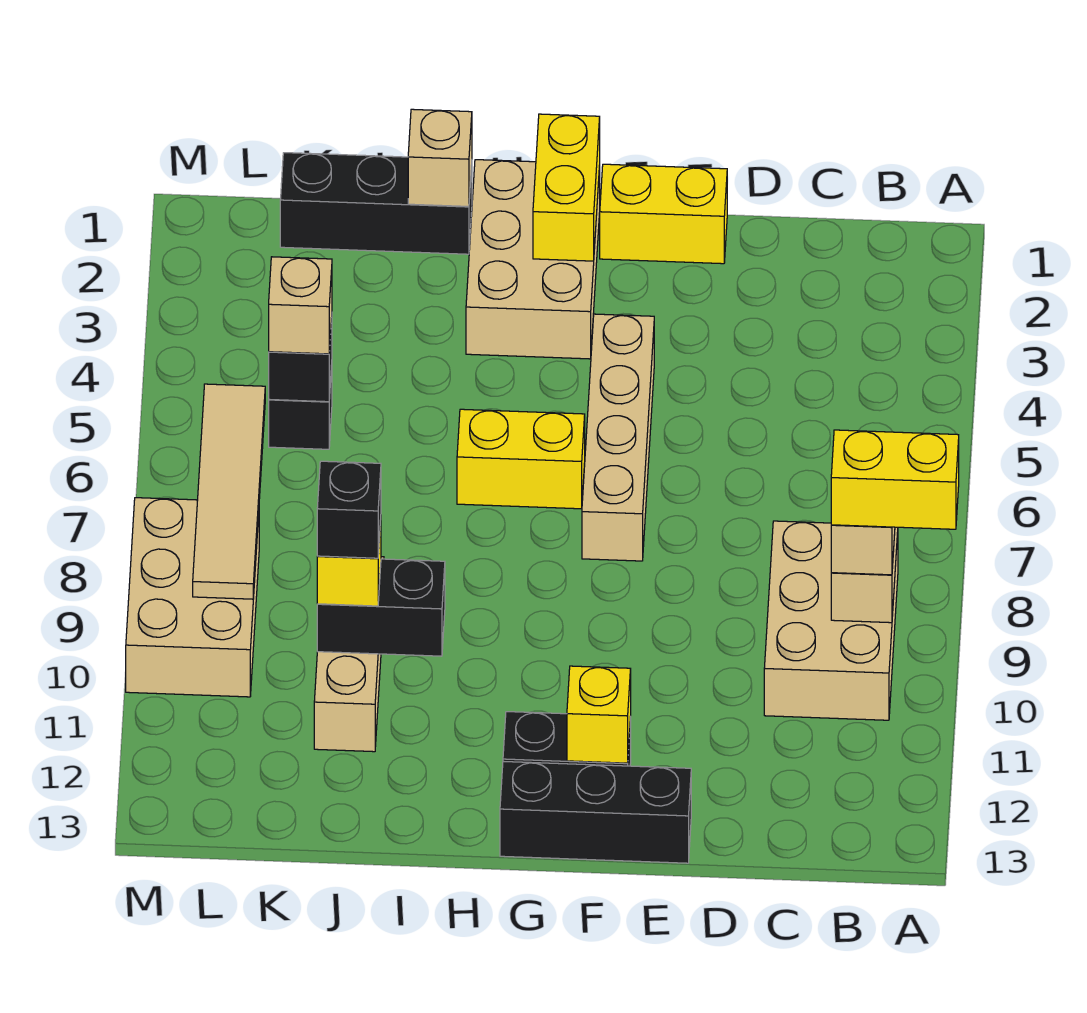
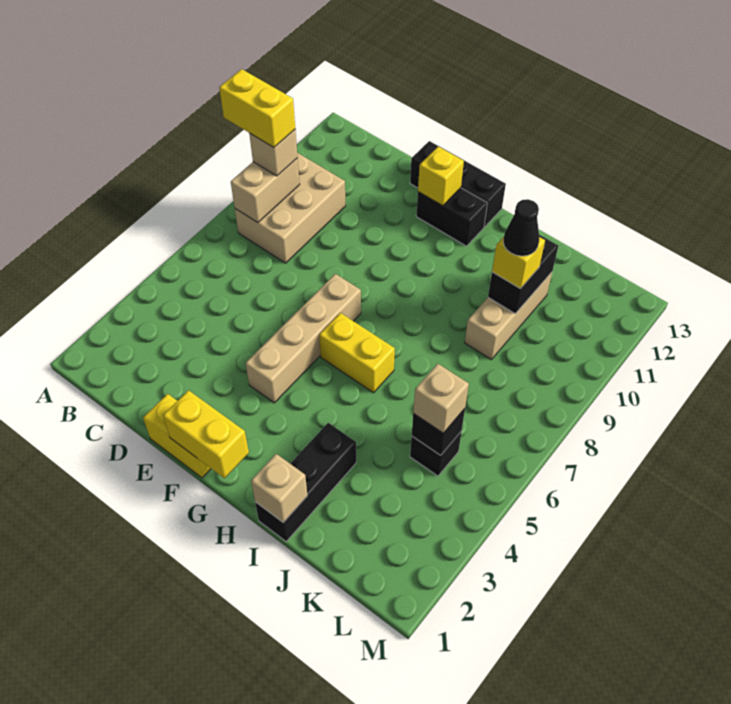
tan brick G1:H3 level 1 -> none
yellow brick G1:G2 level 2 -> yellow brick F1:G1 level 2
black brick I1:K1 level 1 -> black brick I1:I3 level 1
black brick I10:J10 level 2 -> black brick J10:J11 level 2
black brick J10 level 4 -> black cone J10 level 4
tan tile L6:L9 level 2 -> none
tan brick L8:M10 level 1 -> none

